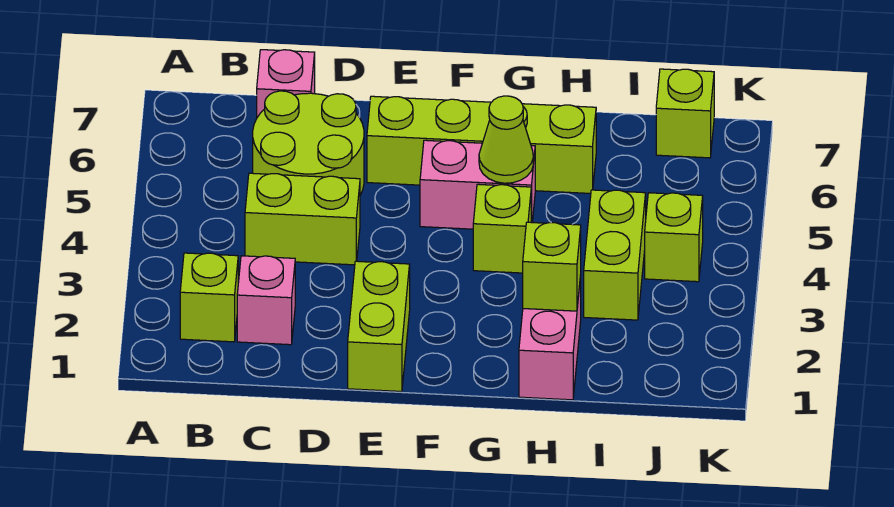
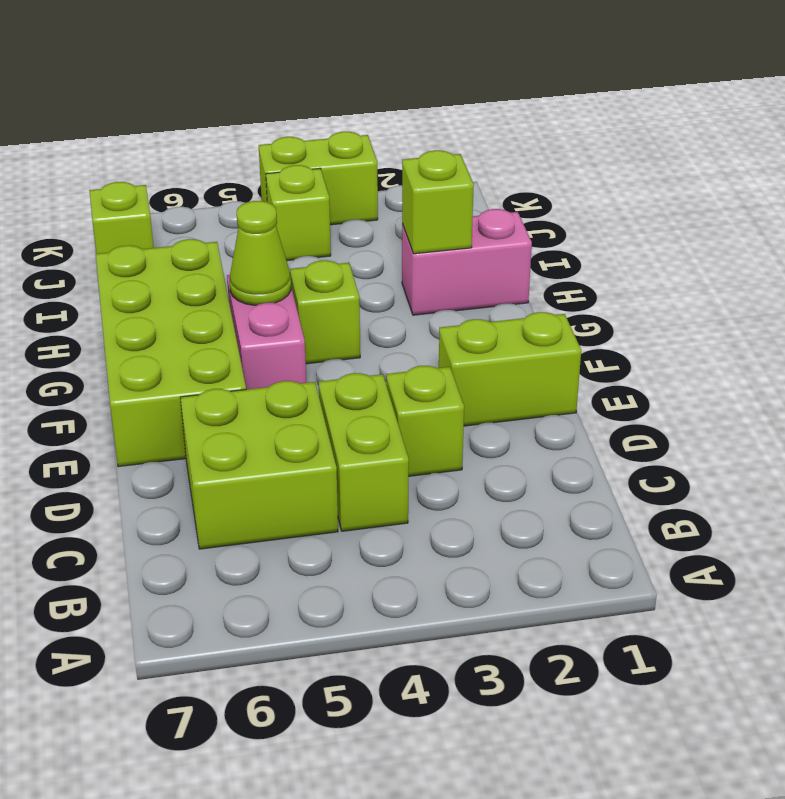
lime brick B2 level 1 -> lime brick D3 level 1
pink brick C2 level 1 -> none
lime round brick C5:D6 level 1 -> lime brick C5:D6 level 1
pink brick C7 level 1 -> none
lime brick E6:H6 level 1 -> lime brick E6:H7 level 1
lime brick I3:I4 level 1 -> lime brick K3:K4 level 1

